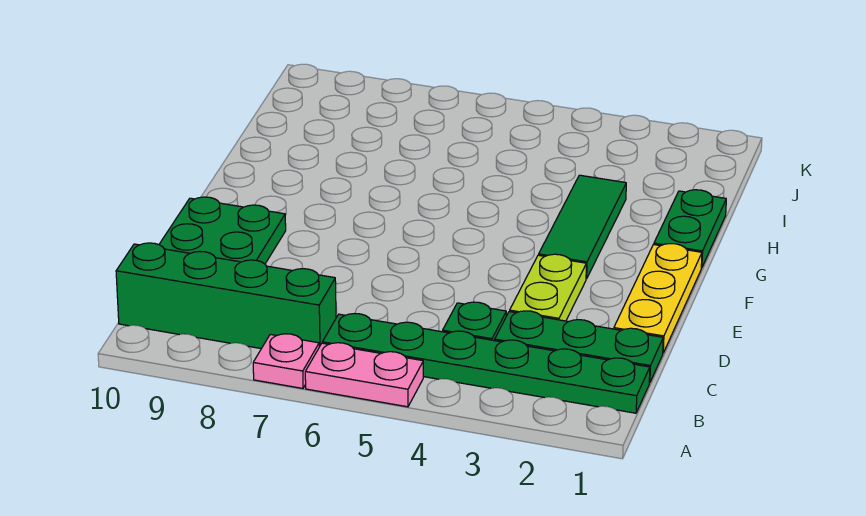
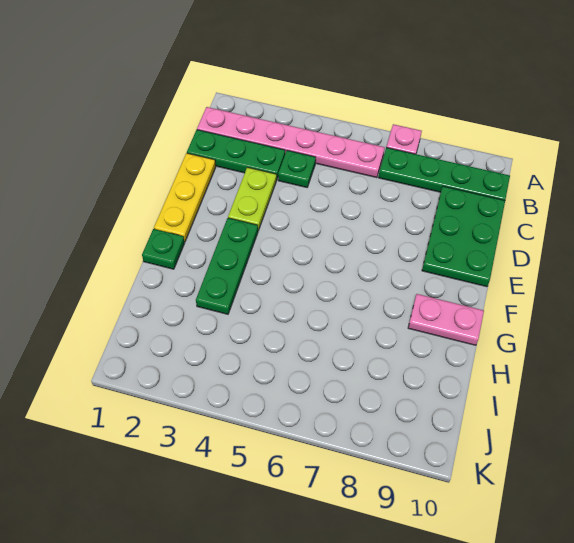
pink plate A5:A6 level 1 -> pink plate G9:G10 level 1
green plate B1:B6 level 1 -> pink plate B1:B6 level 1
green brick B7:B10 level 1 -> green plate B7:B10 level 1
green tile F3:H3 level 1 -> green plate F3:H3 level 1
green plate G1:H1 level 1 -> green plate G1 level 1

